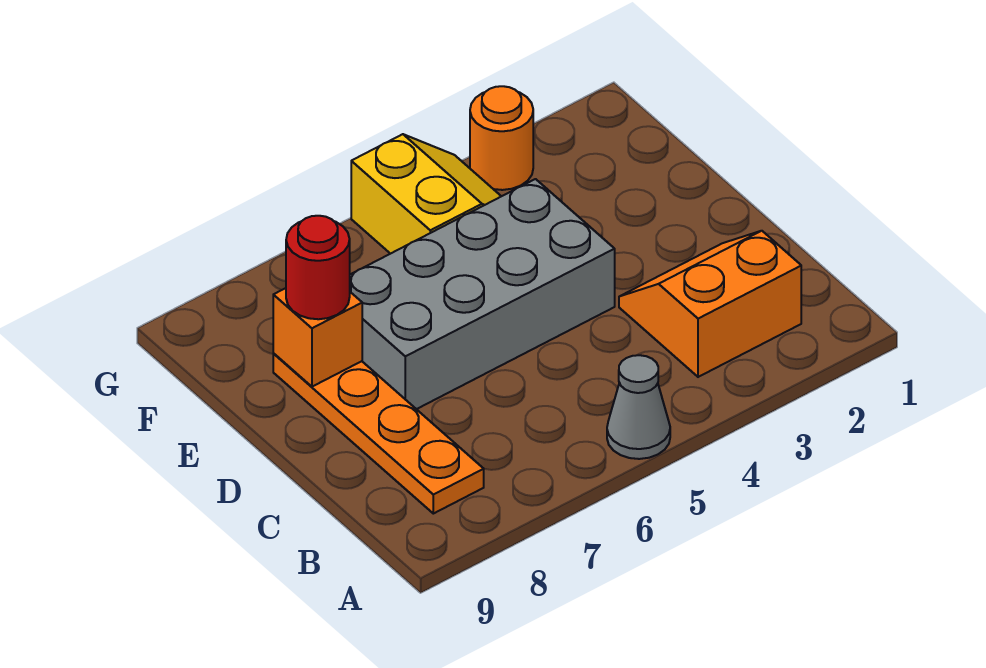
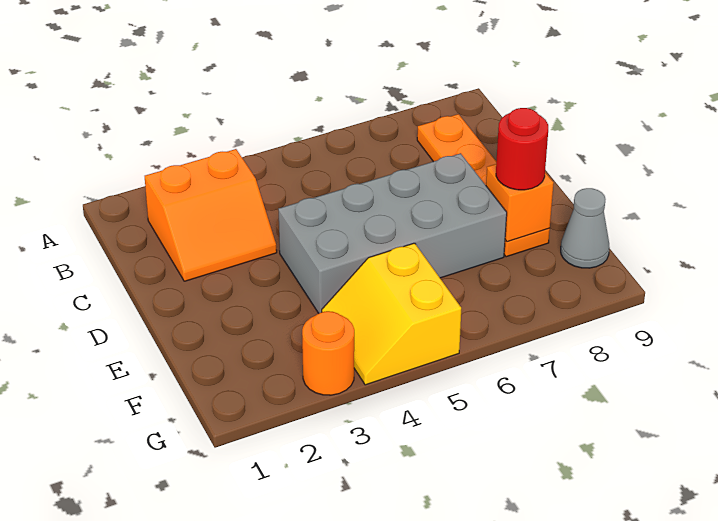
grey cone A5 level 1 -> grey cone F9 level 1

